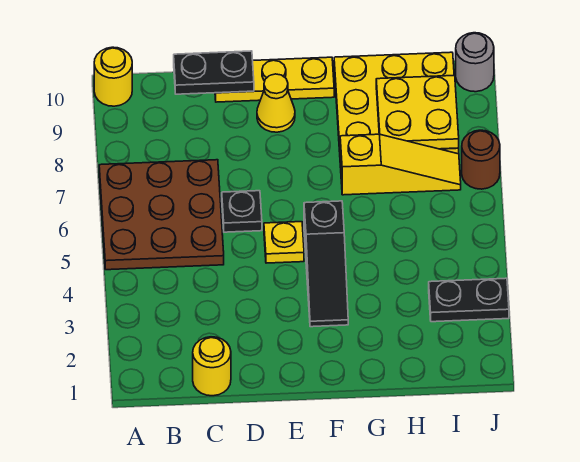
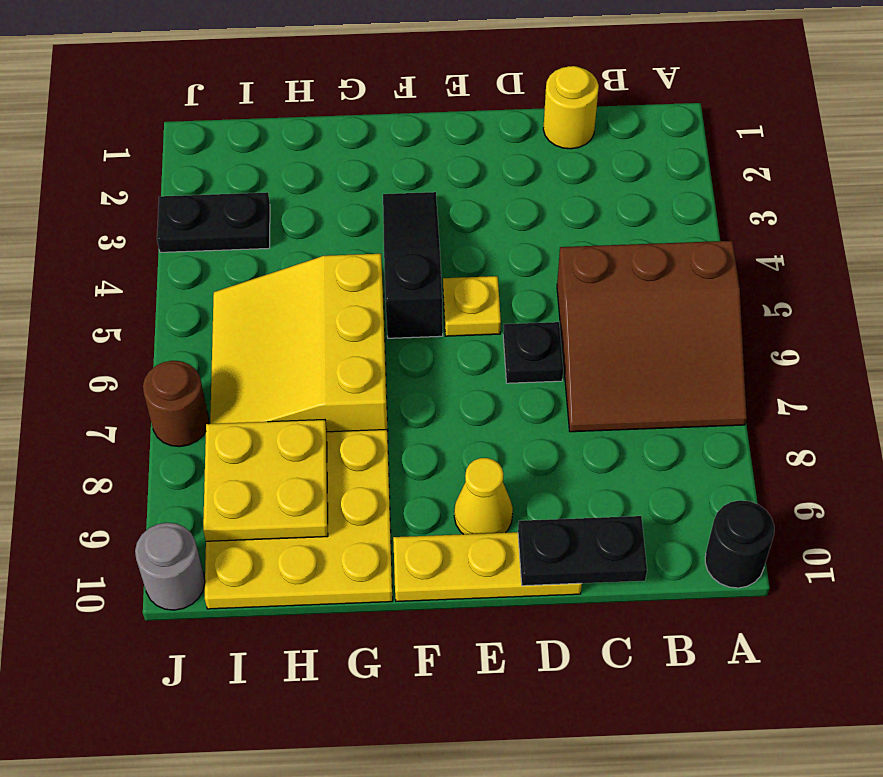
brown plate A5:C7 level 1 -> brown slope A5:C7 level 1 top 5
yellow round brick A10 level 1 -> black round brick A10 level 1
yellow slope G7:I7 level 1 top G -> yellow slope G5:I7 level 1 top G

